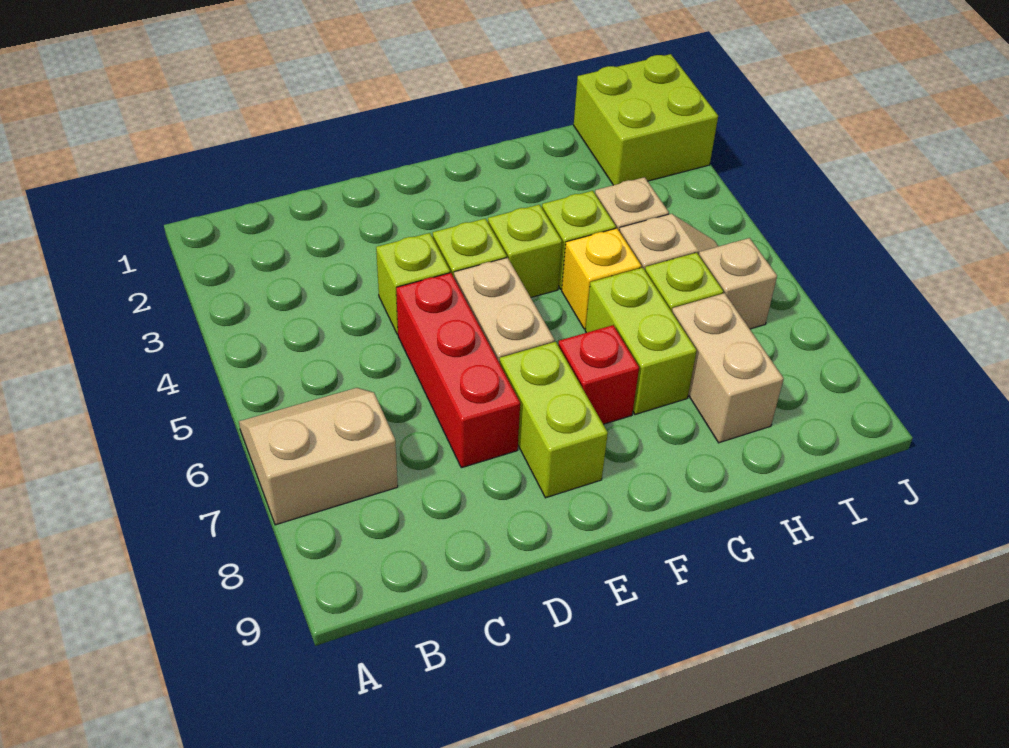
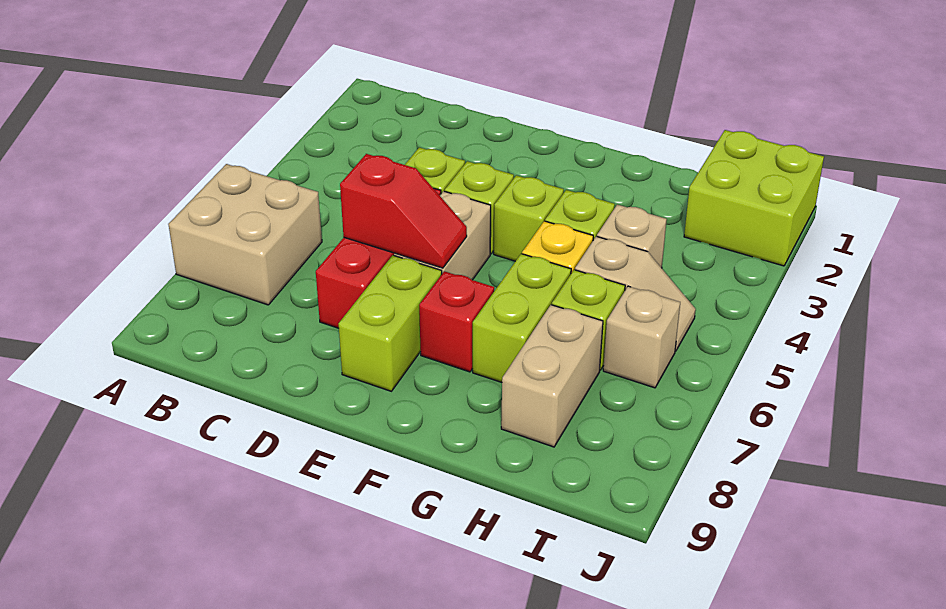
tan slope A6:B7 level 1 top 7 -> tan brick A6:B7 level 1
none -> red slope D6:E6 level 2 top D

